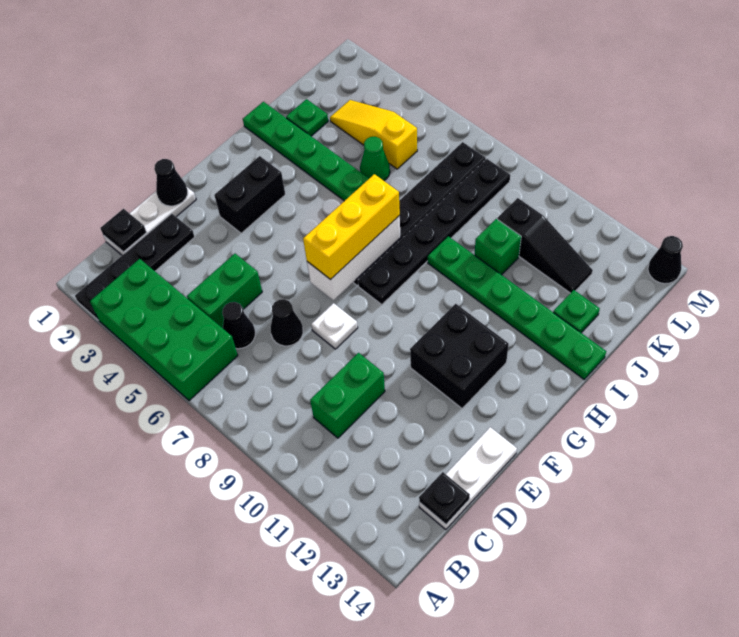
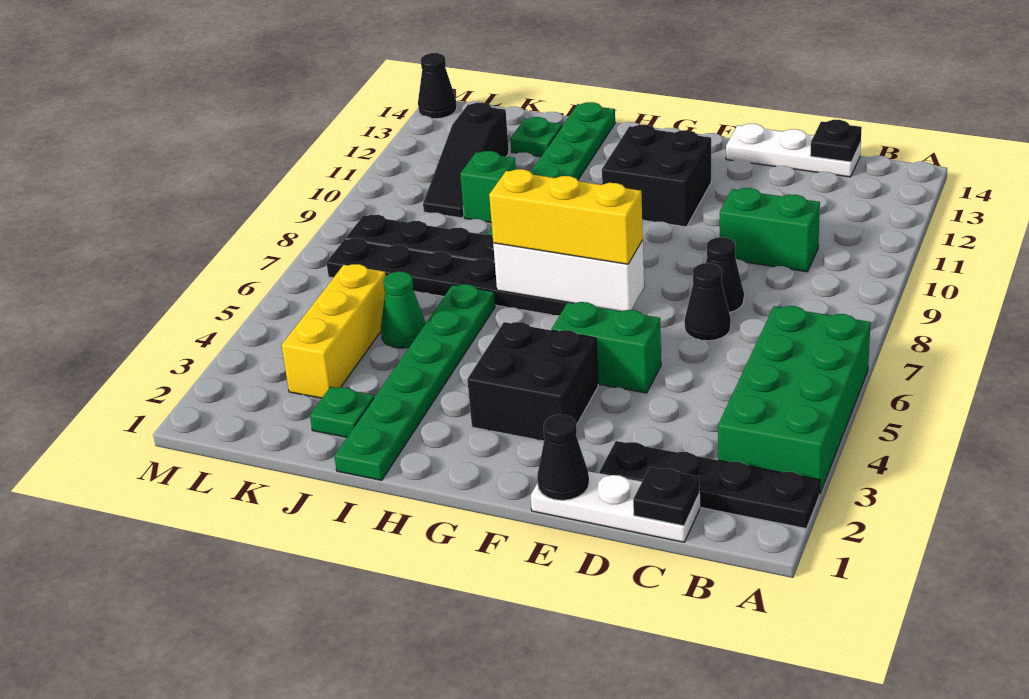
green brick C5:D5 level 1 -> green brick E5:F5 level 1
black cone C6 level 1 -> black cone D8 level 1
white plate E8 level 1 -> none
black brick F3:G3 level 1 -> black brick F3:G4 level 1
yellow slope K3:K5 level 1 top 5 -> yellow brick K3:K5 level 1
black slope K10:K12 level 1 top 10 -> black slope K10:K12 level 1 top 12

